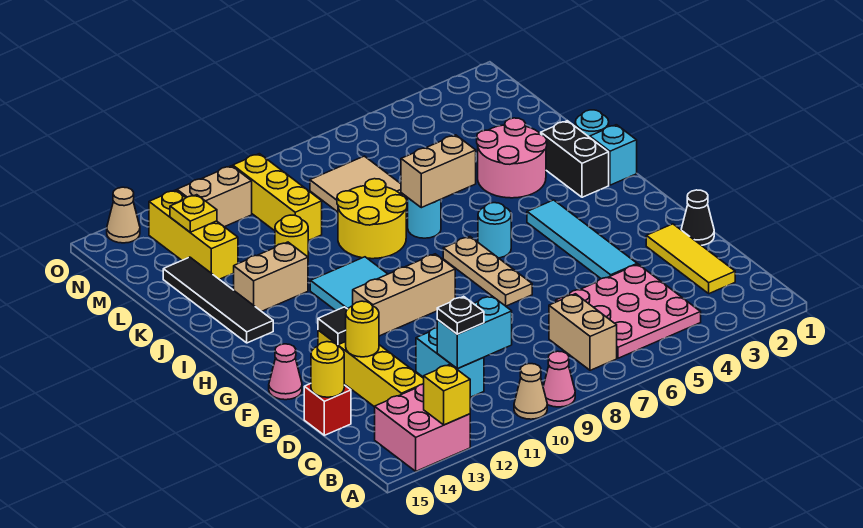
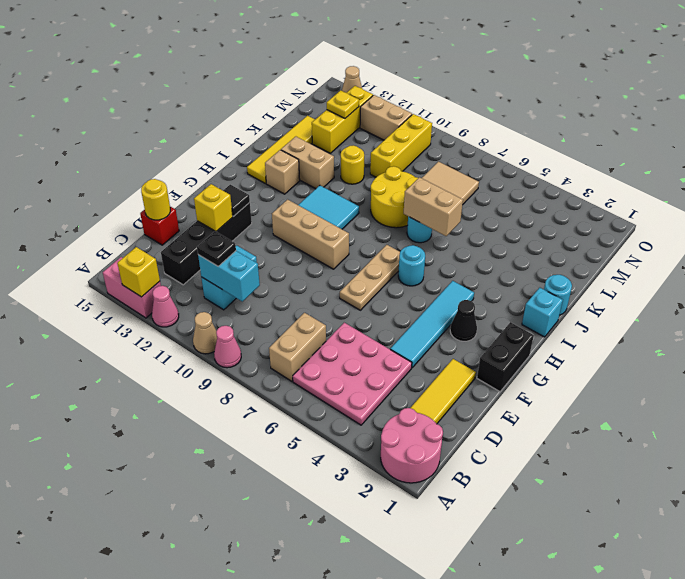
pink brick A13:B14 level 1 -> pink brick A13:A14 level 1
yellow brick C13:F13 level 1 -> black brick C13:F13 level 1
black cone E1 level 1 -> black cone G3 level 1
yellow round brick E13 level 2 -> yellow brick E13 level 2
pink cone F15 level 1 -> pink cone A12 level 1
black brick I2:J2 level 1 -> black brick F1:G1 level 1
none -> tan brick I13 level 1
black tile I14:L14 level 1 -> yellow tile I14:L14 level 1
pink round brick J3:K4 level 1 -> pink round brick A1:B2 level 1

